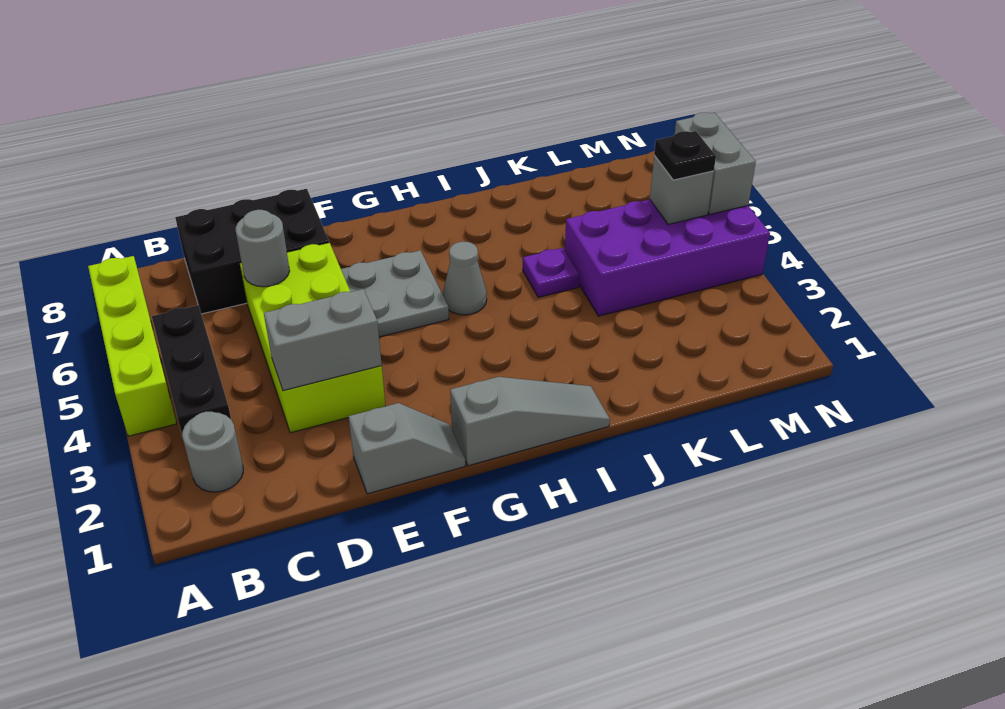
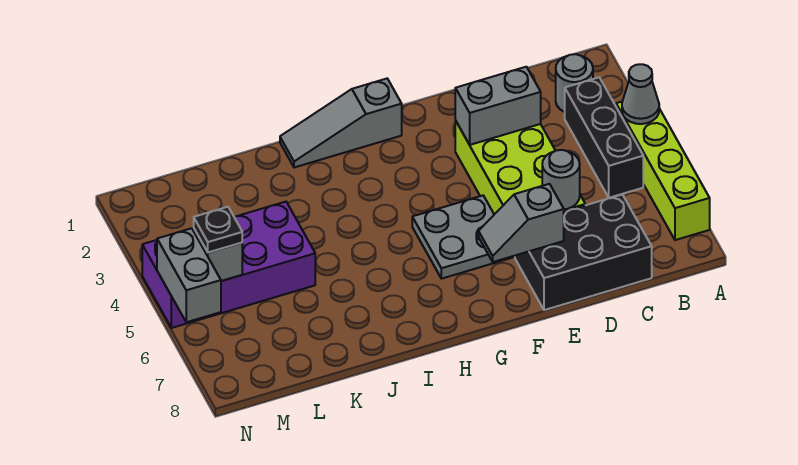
grey slope E1:F1 level 1 top E -> grey slope E7:F7 level 2 top E
grey cone H5 level 1 -> grey cone A4 level 2
purple plate J5 level 1 -> none

